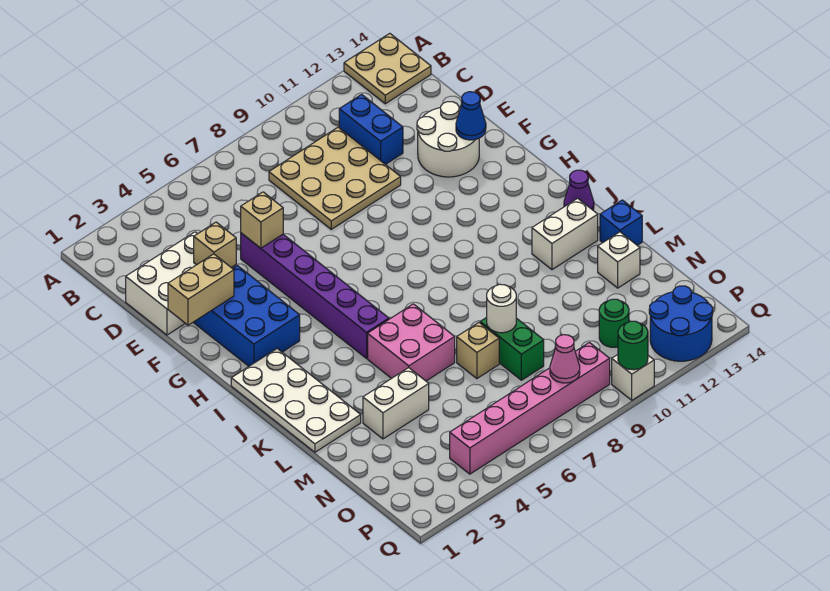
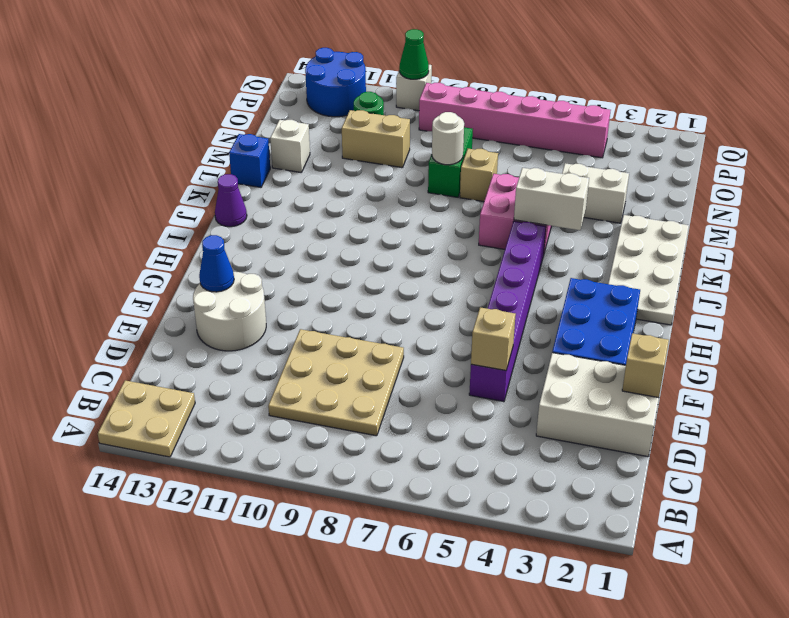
blue brick C11:D11 level 1 -> none
tan brick E3 level 2 -> tan brick E1 level 2
tan brick F1:F2 level 2 -> tan brick N10:N11 level 1
white brick K12:K13 level 1 -> white brick K4:K5 level 2
pink cone P8 level 2 -> none
green round brick Q10 level 2 -> green cone Q10 level 2

